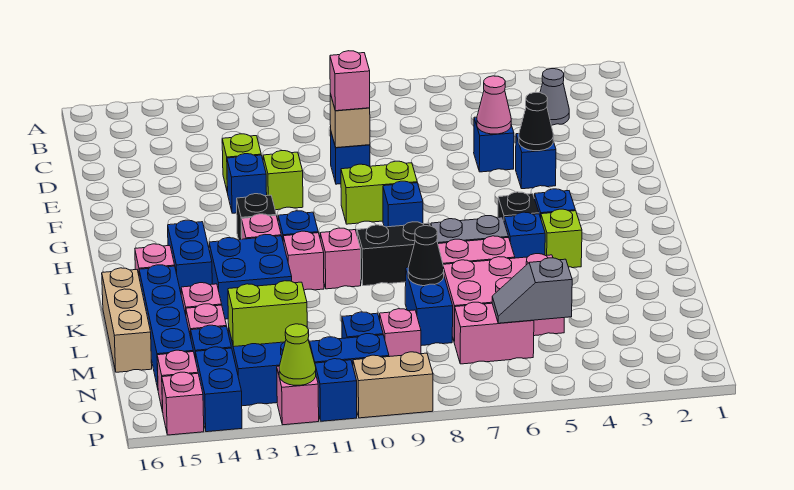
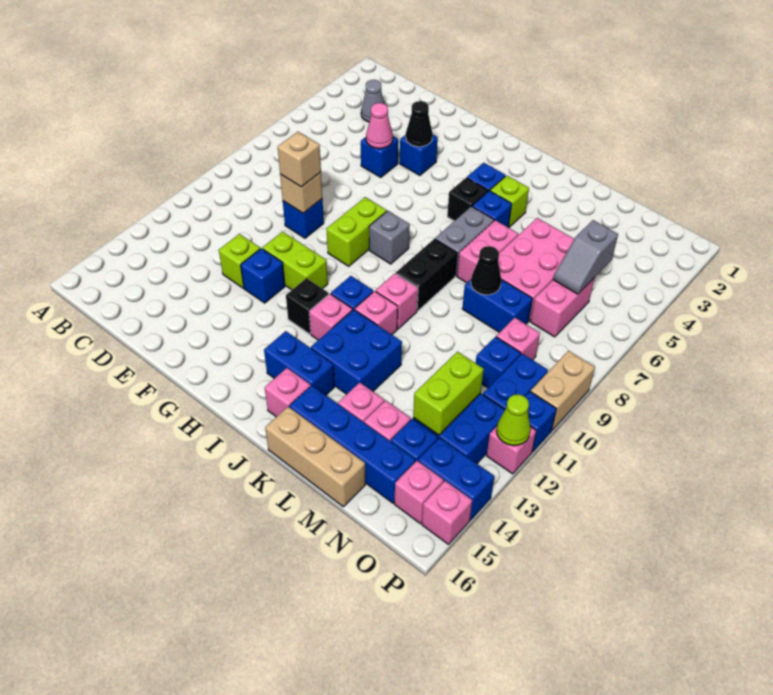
pink brick E9 level 3 -> tan brick E9 level 3
lime brick F11 level 1 -> lime brick F11:G11 level 1
blue brick H8 level 1 -> grey brick H8 level 1

